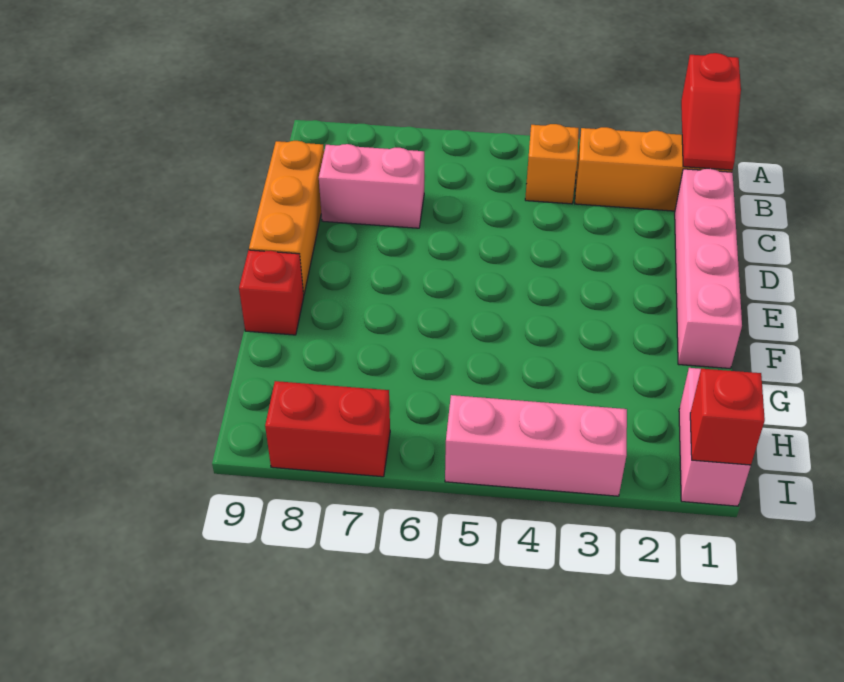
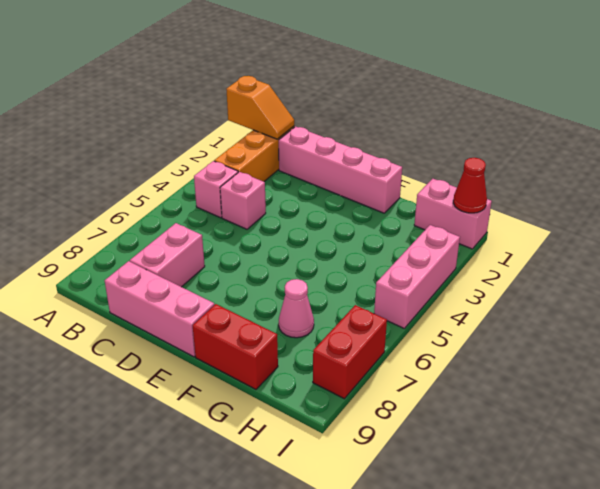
red slope A1:B1 level 2 top A -> orange slope A1:B1 level 2 top A
orange brick B4 level 1 -> pink brick B4 level 1
none -> pink brick C4 level 1
orange brick C9:E9 level 1 -> pink brick C9:E9 level 1
red brick F9 level 1 -> red brick F9:G9 level 1
none -> pink cone G7 level 1
red brick I1 level 2 -> red cone I1 level 2

